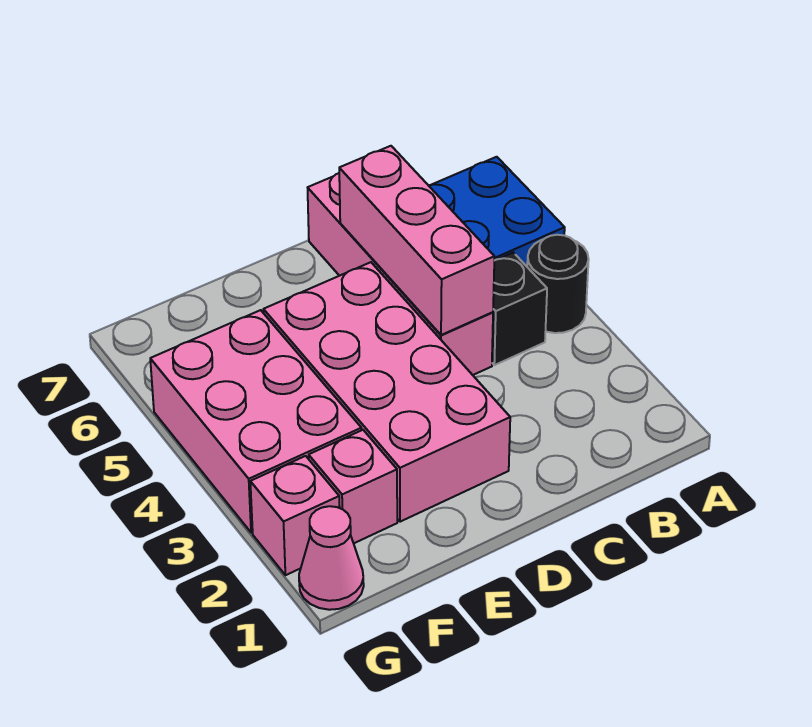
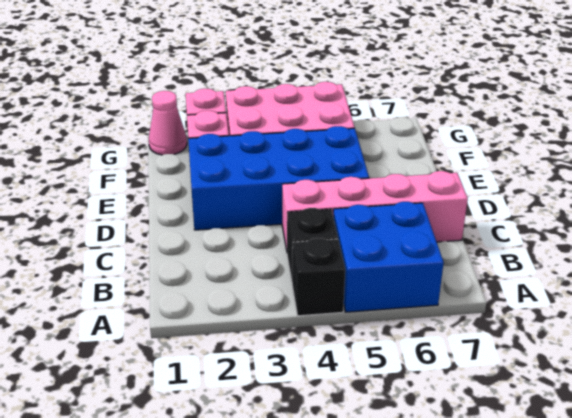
black round brick A4 level 1 -> black brick A4 level 1
pink brick C4:C6 level 2 -> none
pink brick D2:E5 level 1 -> blue brick D2:E5 level 1

